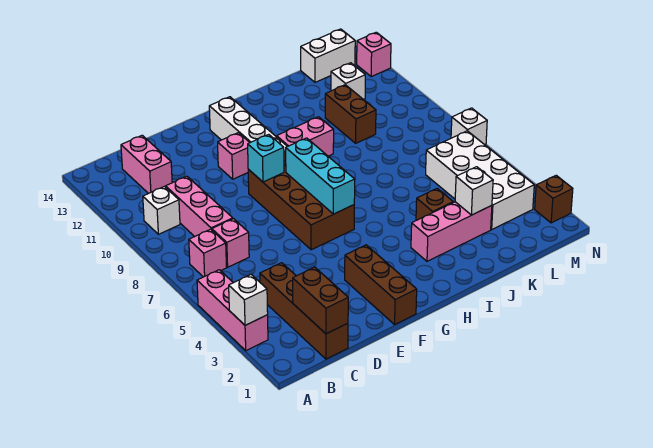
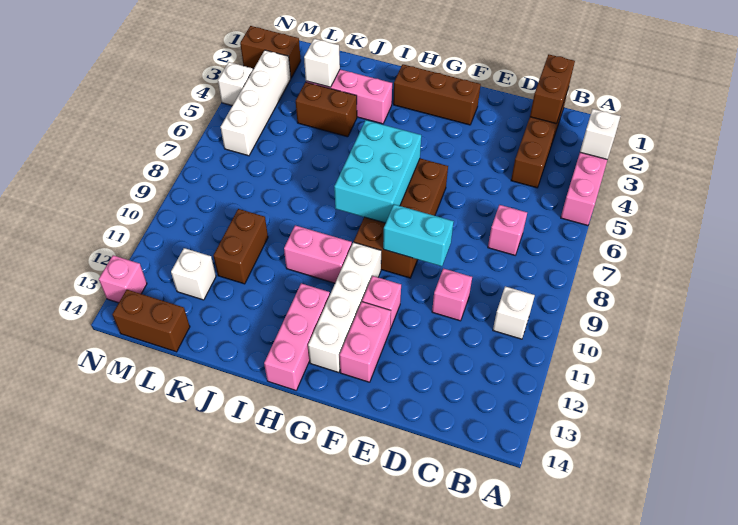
pink brick B7 level 1 -> pink brick D10 level 1
pink brick C8:C10 level 1 -> pink brick H12:H14 level 1
pink brick C12:C13 level 1 -> pink brick F12:F13 level 1
brown brick F1:F3 level 1 -> brown brick F2:H2 level 1
cyan brick F9 level 2 -> cyan brick E9:F9 level 2
cyan brick G6:G8 level 2 -> cyan brick G6:H8 level 2
brown brick J4 level 1 -> brown brick J4:K4 level 1
white brick L3:M6 level 1 -> white brick M3:M6 level 1
white brick L14:M14 level 1 -> brown brick L14:M14 level 1
brown brick N2 level 1 -> brown brick M2:N2 level 1
white brick N7 level 1 -> white brick N4 level 1

